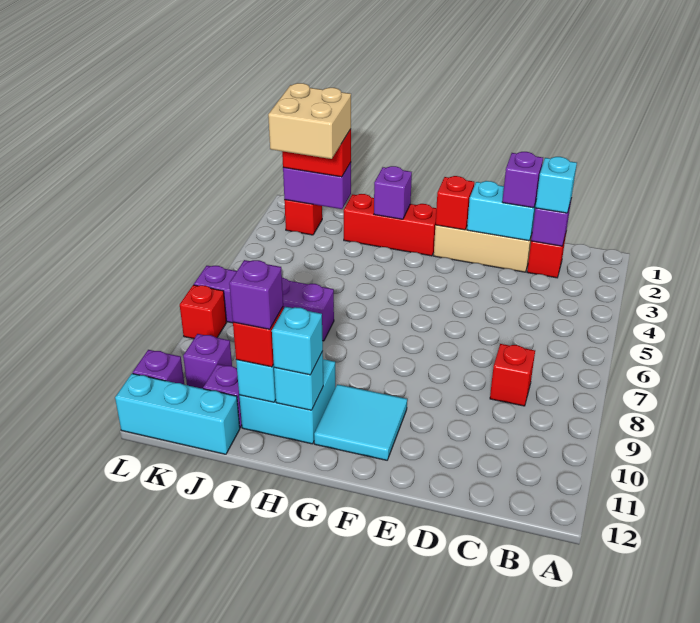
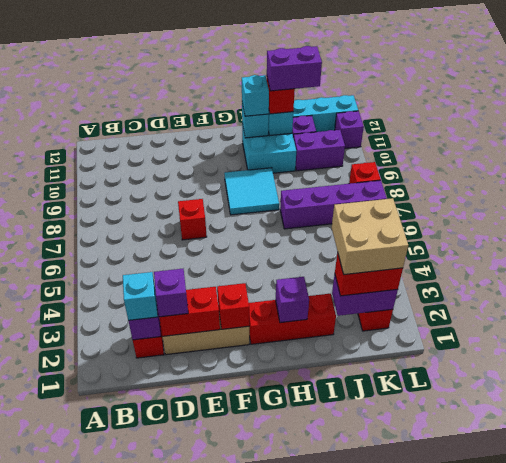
red brick C8 level 1 -> red brick E7 level 1
cyan brick D2:E2 level 2 -> red brick D2:E2 level 2
cyan tile F10:G11 level 1 -> cyan tile G8:H9 level 1
purple brick I11 level 4 -> purple brick I11:J11 level 4
purple brick K10 level 1 -> purple brick J10:K10 level 1

